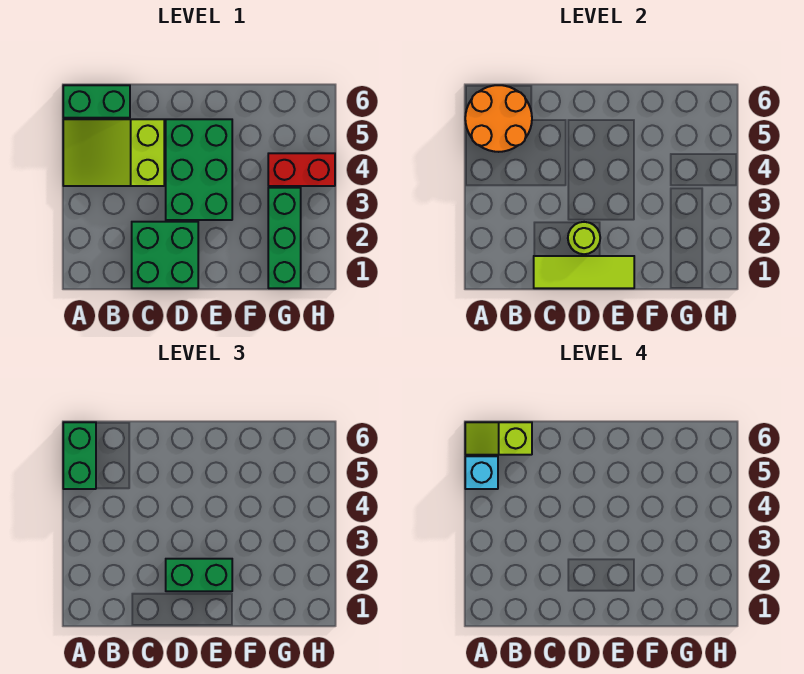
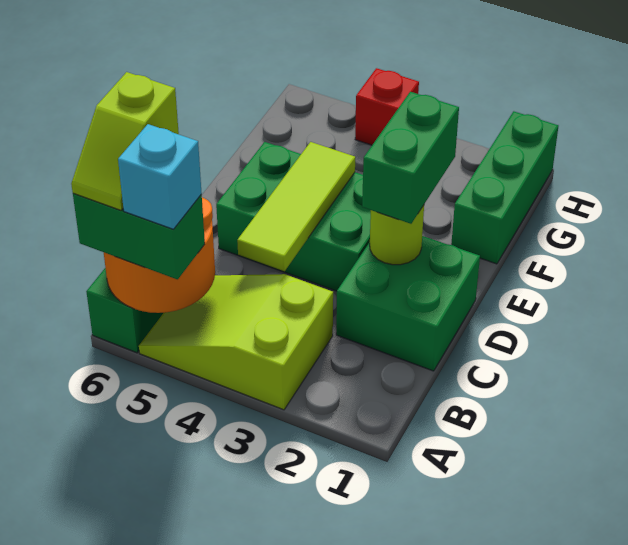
lime slope A4:C5 level 1 top C -> lime slope A3:B5 level 1 top 3
lime tile C1:E1 level 2 -> lime tile C4:E4 level 2
green brick G1:G3 level 1 -> green brick F1:H1 level 1
red brick G4:H4 level 1 -> red brick H4 level 1

